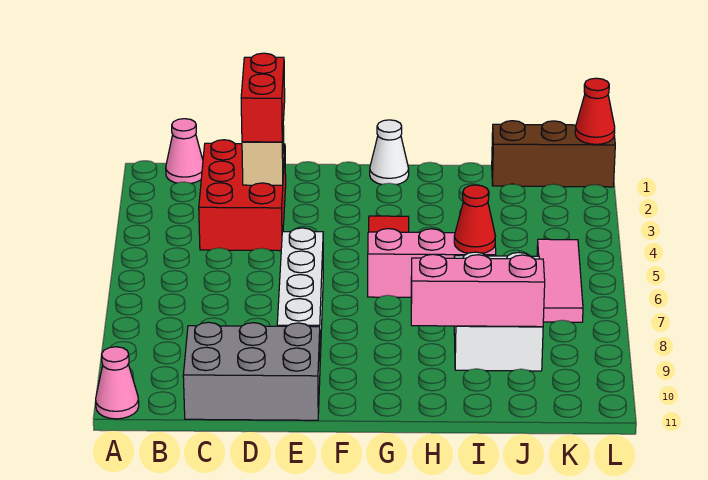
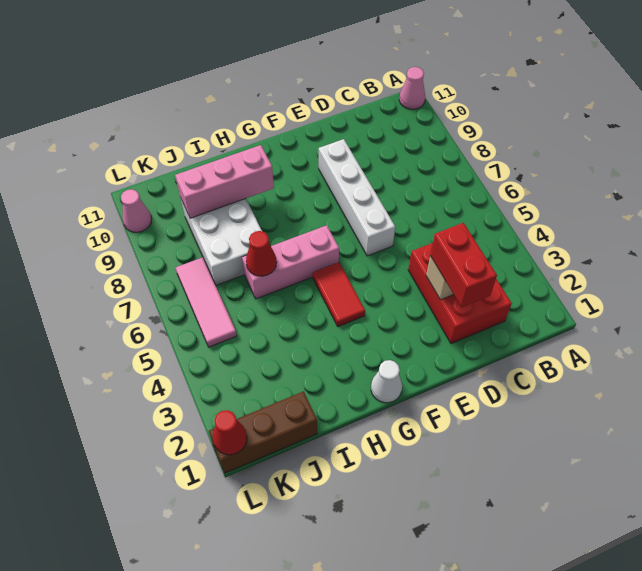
pink cone B1 level 1 -> pink cone L10 level 1
grey brick C10:E11 level 1 -> none

